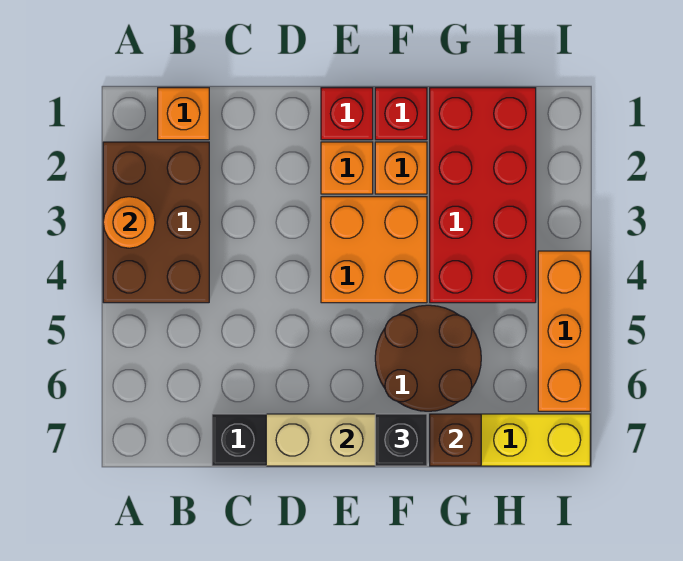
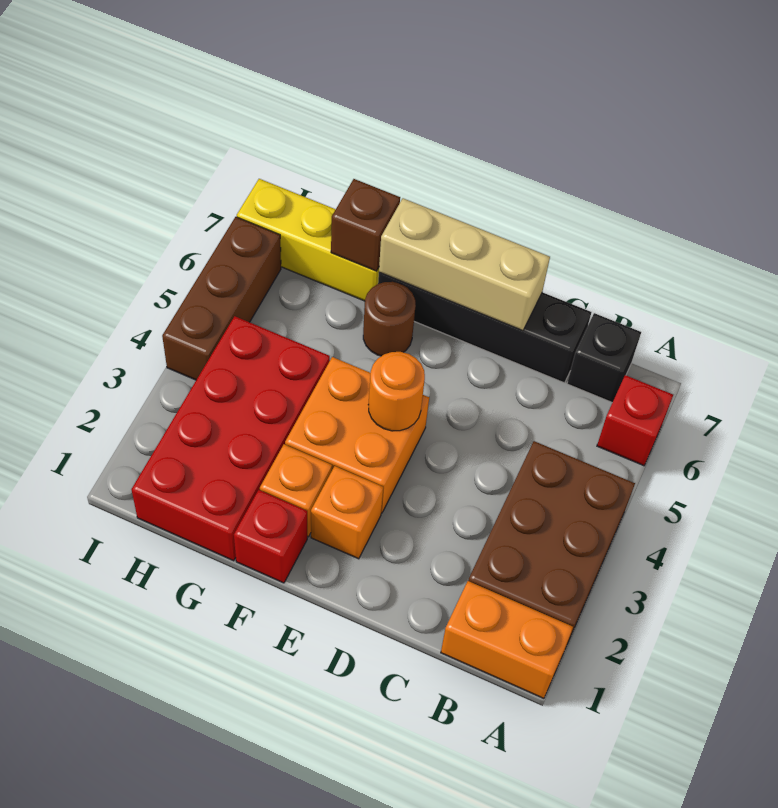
orange round brick A3 level 2 -> orange round brick E4 level 2
orange brick B1 level 1 -> orange brick A1:B1 level 1
red brick E1 level 1 -> red brick A6 level 1
brown round brick F5:G6 level 1 -> brown round brick F6 level 1
black brick F7 level 3 -> black brick B7 level 1
orange brick I4:I6 level 1 -> brown brick I4:I6 level 1

